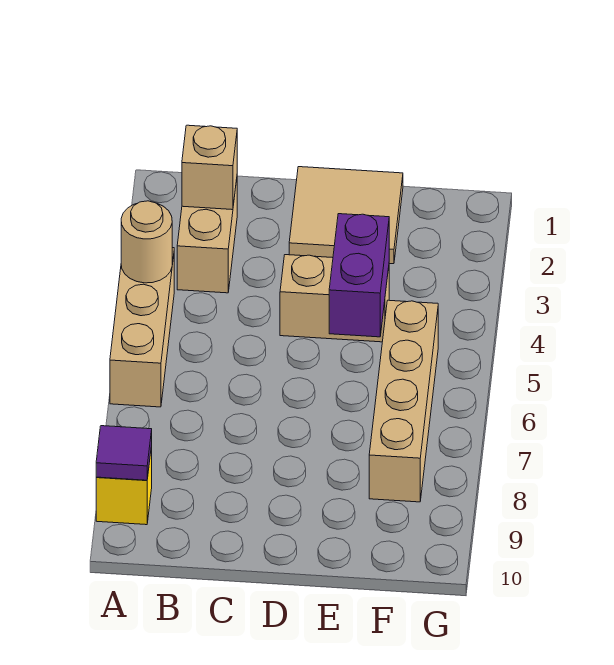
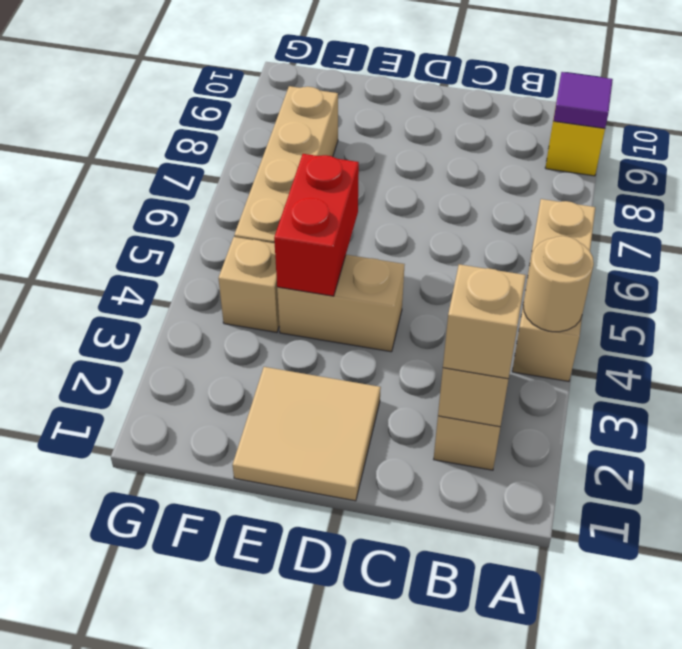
none -> tan brick B2 level 3
purple brick E4:E5 level 2 -> red brick E4:E5 level 2
none -> tan brick F4 level 1

